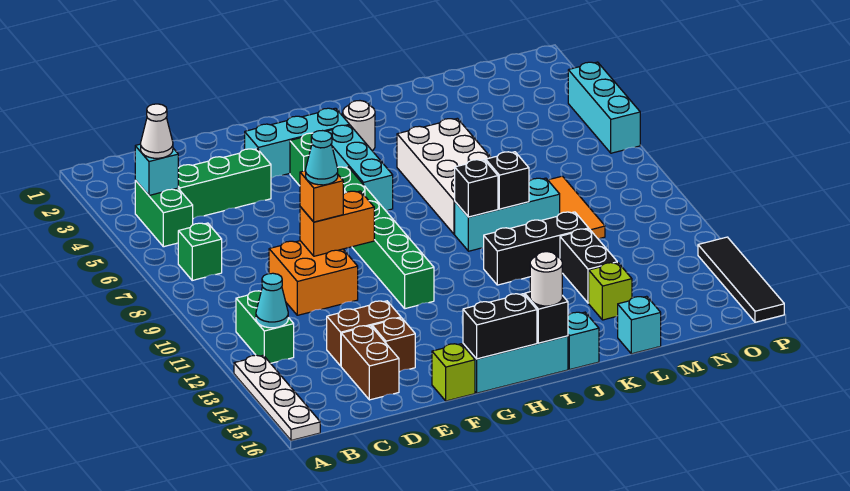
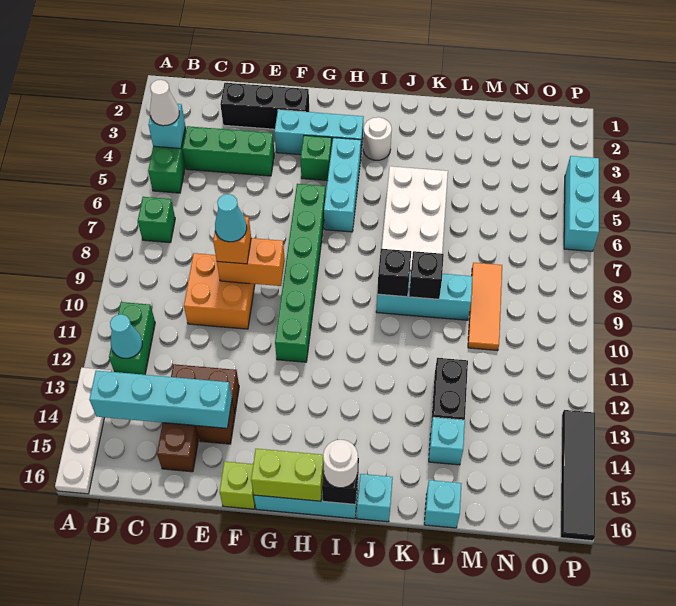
none -> cyan brick B14:E14 level 2
black brick G16:H16 level 2 -> lime brick G16:H16 level 2
black brick J11:L11 level 1 -> black brick D2:F2 level 1
lime brick L14 level 1 -> cyan brick L14 level 1

